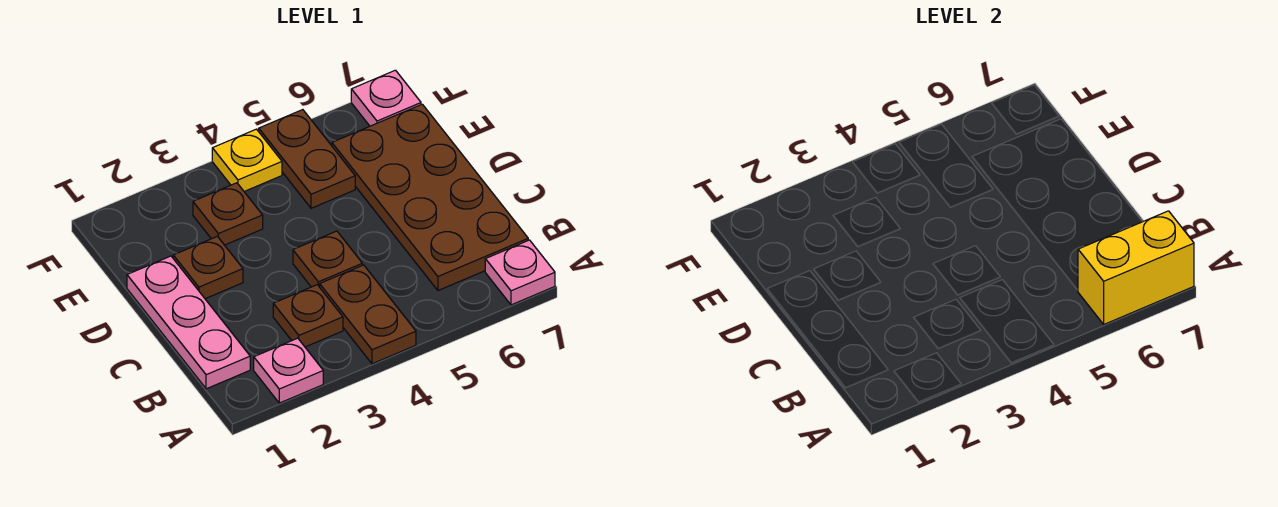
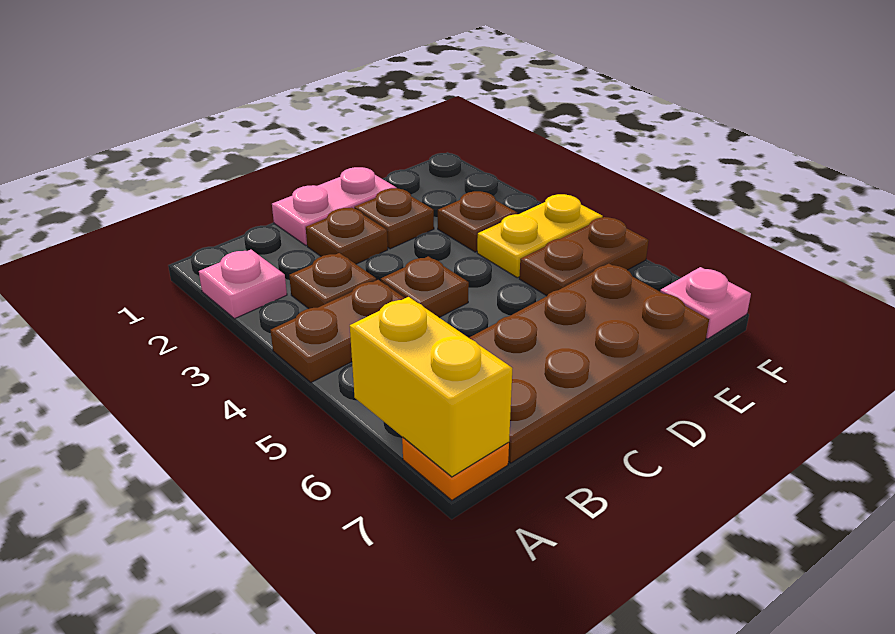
pink plate A7 level 1 -> orange plate A7 level 1
pink plate B1:D1 level 1 -> pink plate C1:D1 level 1
none -> brown plate C2 level 1
yellow plate F4 level 1 -> yellow plate E4:F4 level 1

